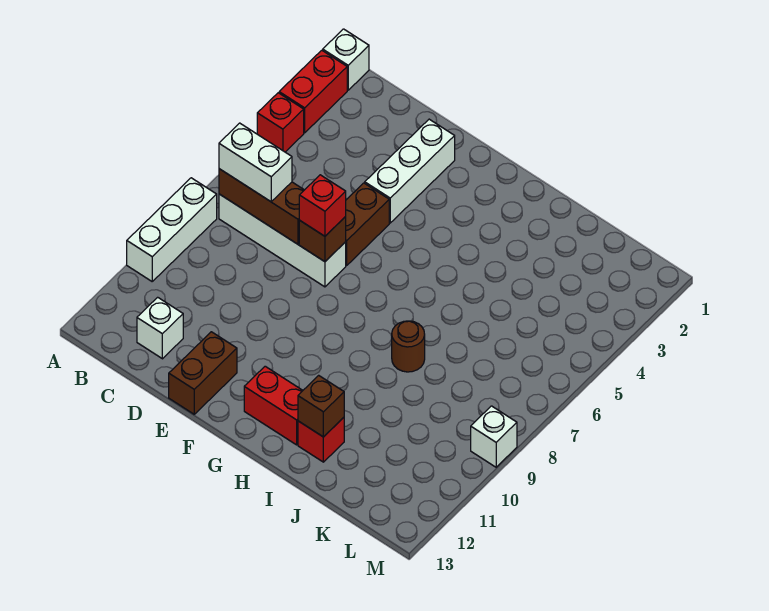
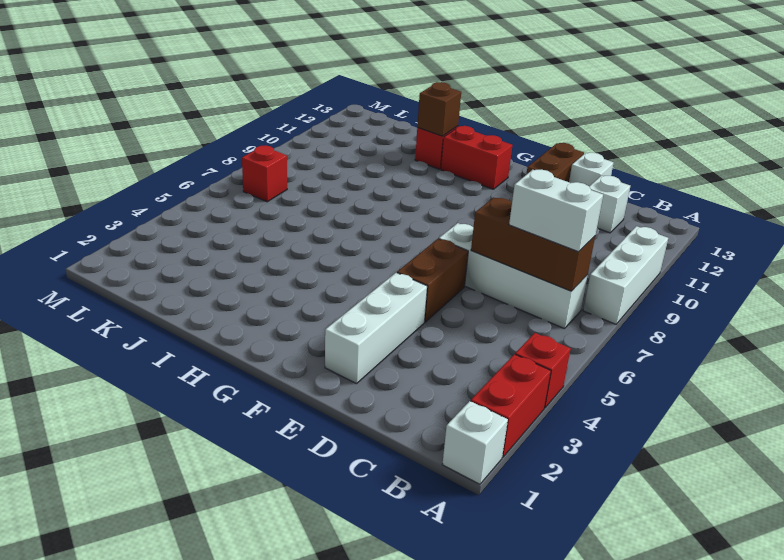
brown brick E7 level 2 -> none
red brick E7 level 3 -> red brick L7 level 1
brown round brick I8 level 1 -> none
white brick M9 level 1 -> white brick D13 level 1

